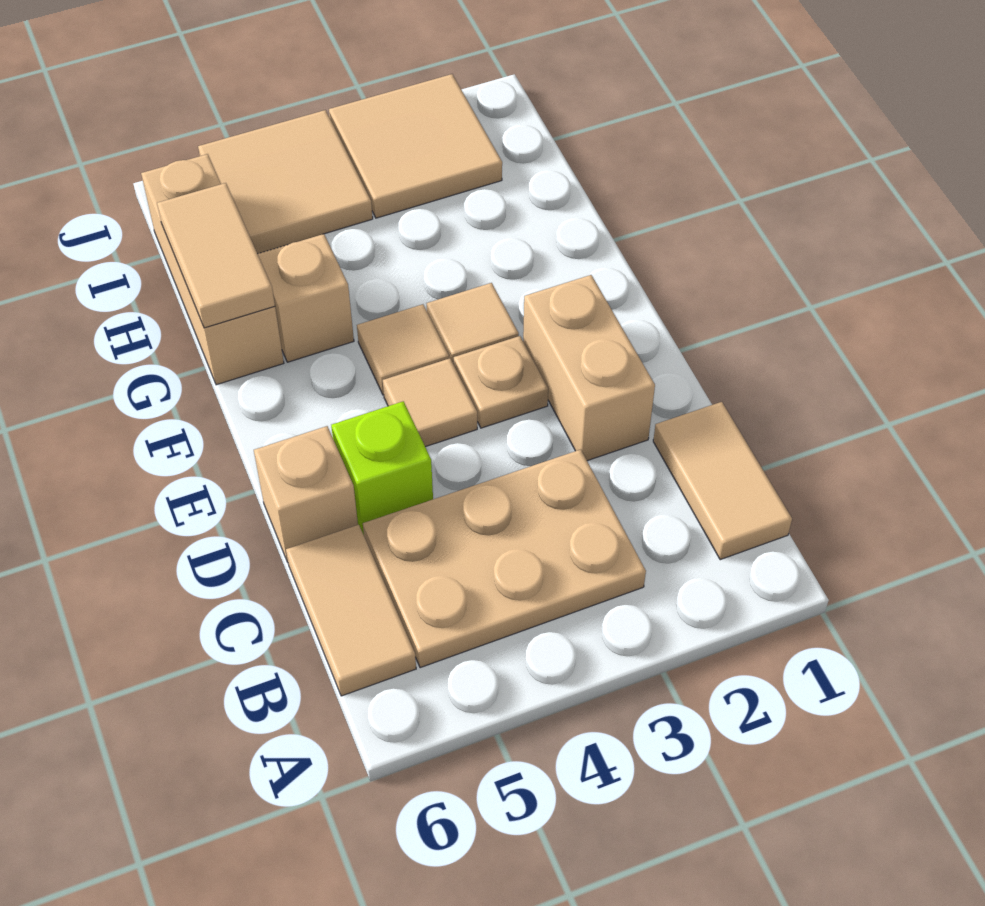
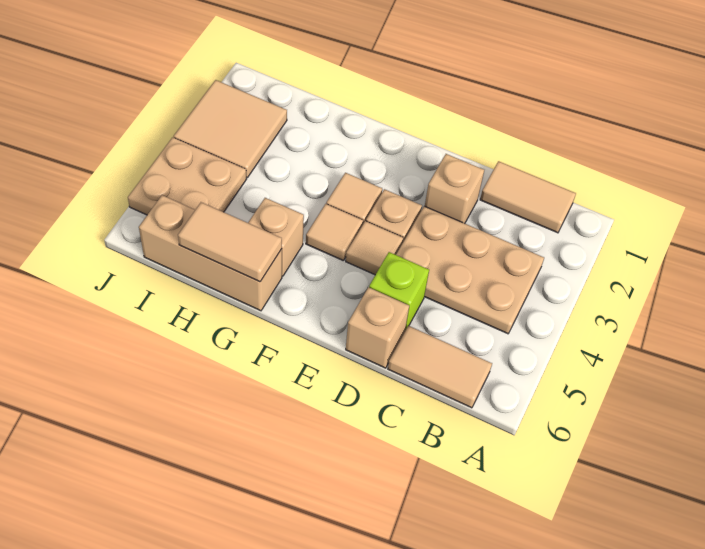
tan plate B3:C5 level 1 -> tan plate B3:D4 level 1
tan brick D2:E2 level 1 -> tan brick D2 level 1
tan tile I4:J5 level 1 -> tan plate I4:J5 level 1

